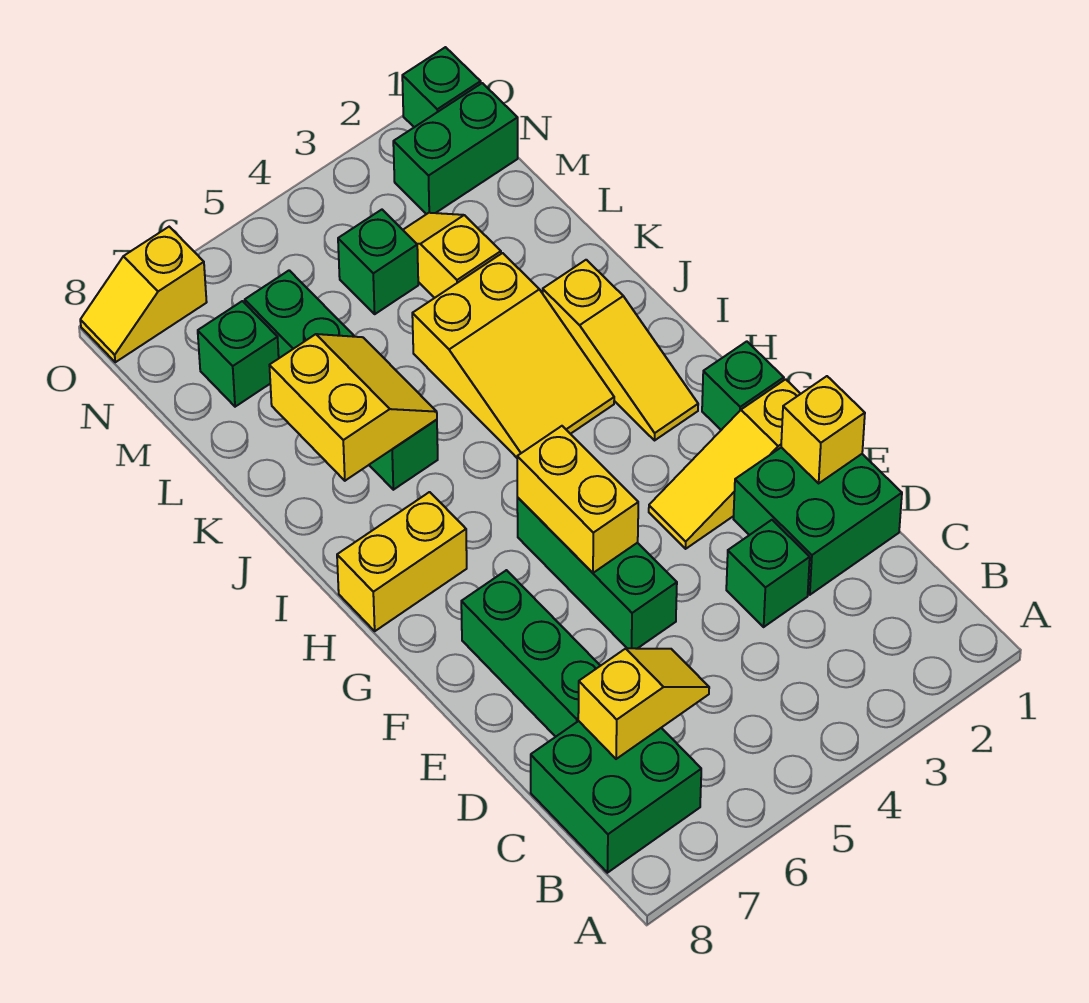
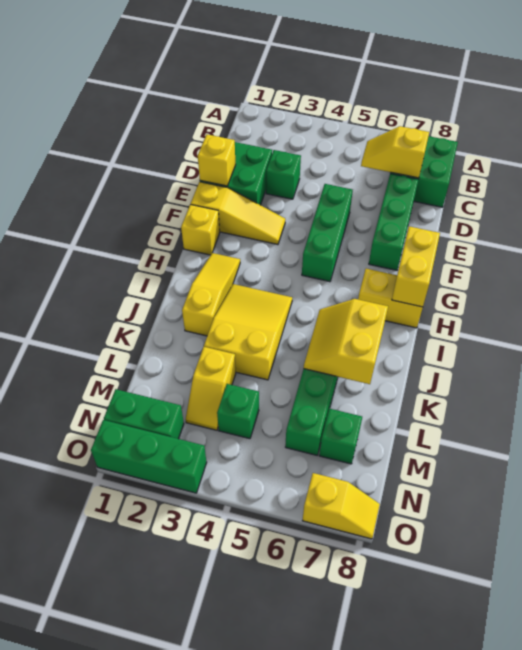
yellow brick F5:G5 level 2 -> yellow brick G8:H8 level 2
green brick G1 level 1 -> yellow brick G1 level 1
green brick O1 level 1 -> green brick O1:O3 level 1

